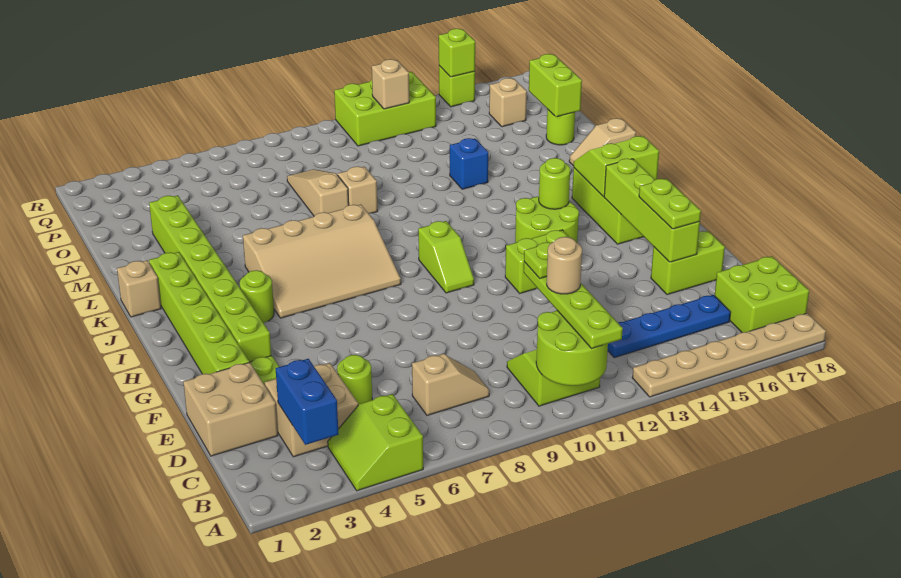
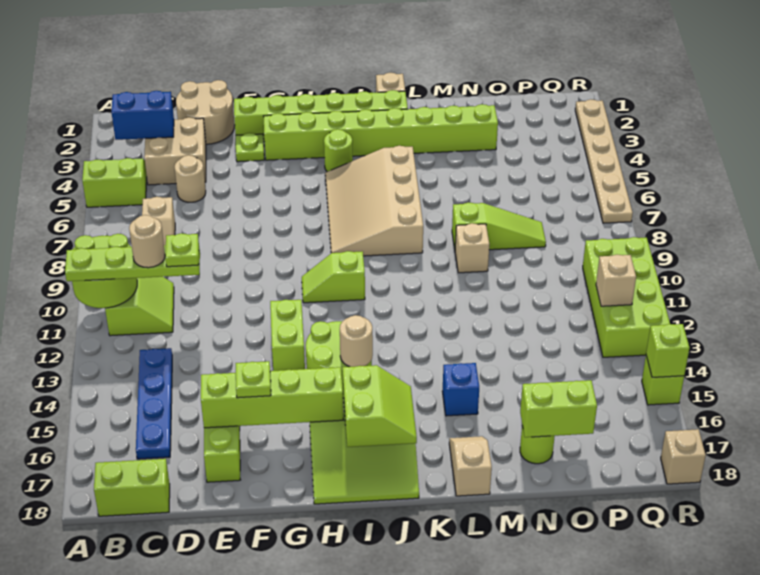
tan plate A13:A18 level 1 -> tan plate R2:R7 level 1
lime brick B17:C18 level 1 -> lime brick B18:C18 level 1
tan brick D1:E2 level 1 -> tan round brick D1:E2 level 1
lime round brick D5 level 1 -> tan round brick D5 level 1
lime plate E16:F16 level 3 -> lime plate F16 level 3
lime round brick I14 level 2 -> tan round brick I14 level 2
tan slope M8:O8 level 1 top M -> lime slope M8:O8 level 1 top M
blue brick M13 level 1 -> blue brick L15 level 1
tan brick P16 level 1 -> tan brick R18 level 1
lime brick Q11:R13 level 1 -> lime brick Q10:R13 level 1

